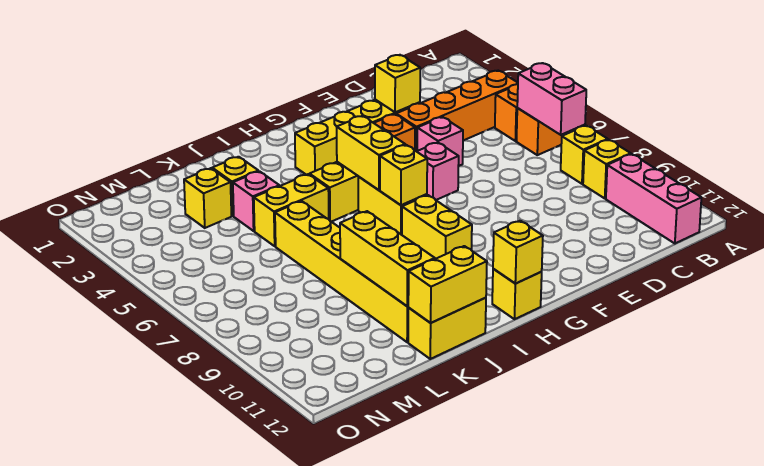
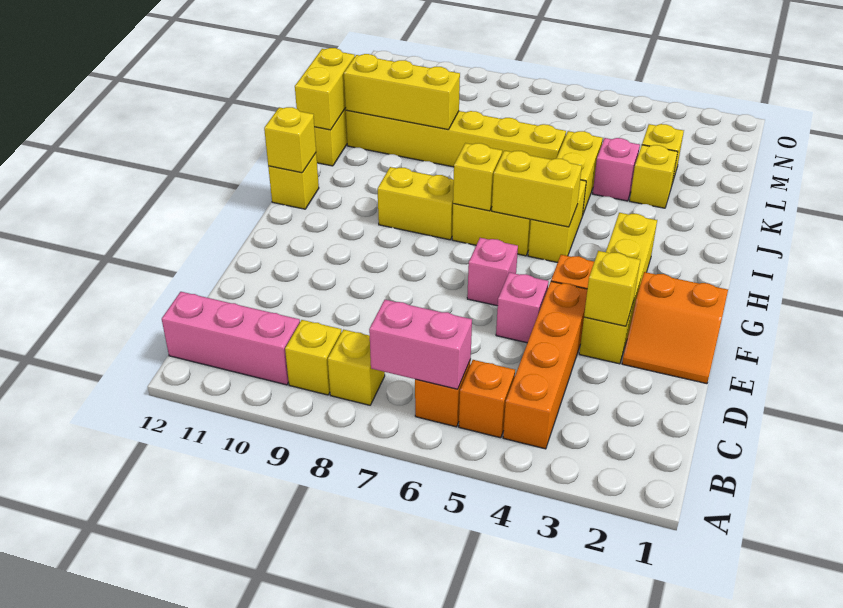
none -> orange slope E1:F2 level 1 top F

